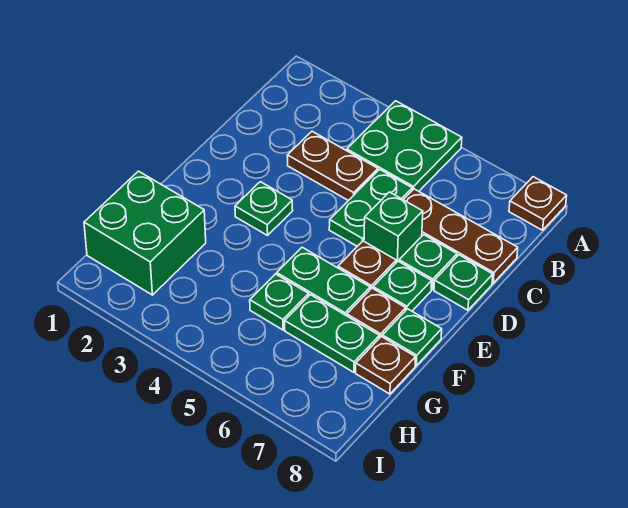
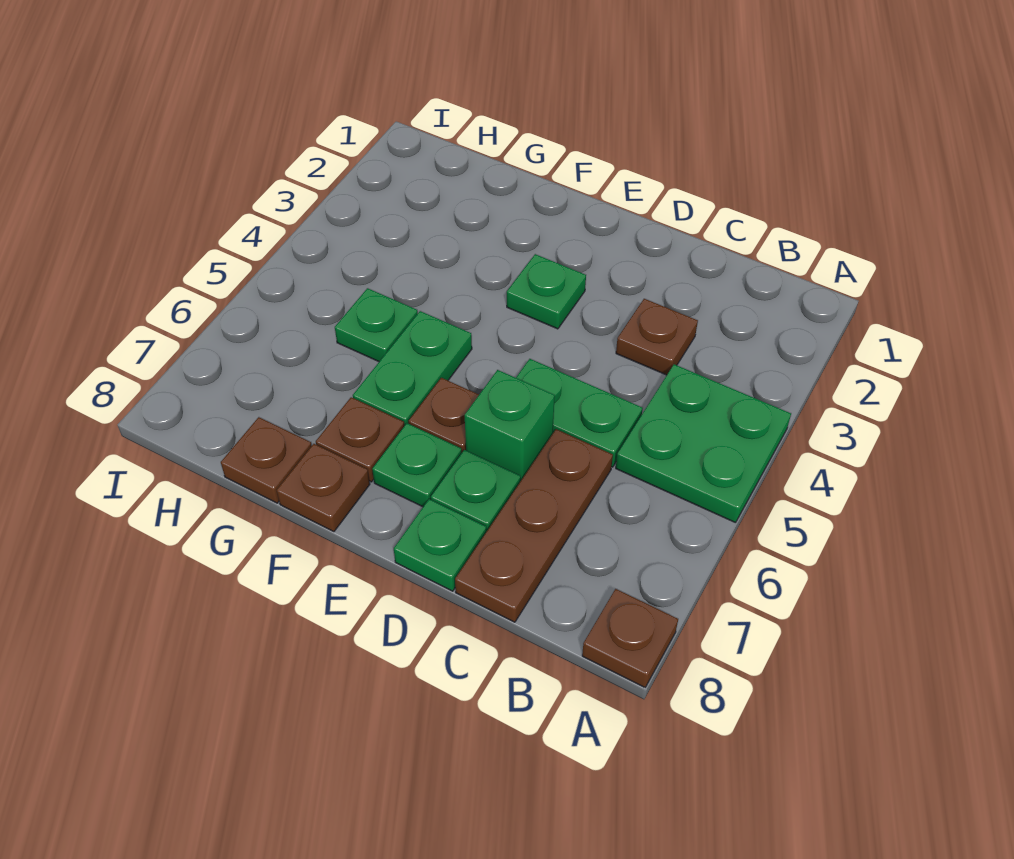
brown plate C3:C4 level 1 -> brown plate C3 level 1
green plate F8 level 1 -> brown plate F8 level 1
green brick G1:H2 level 1 -> none
green plate G6:G7 level 1 -> none

